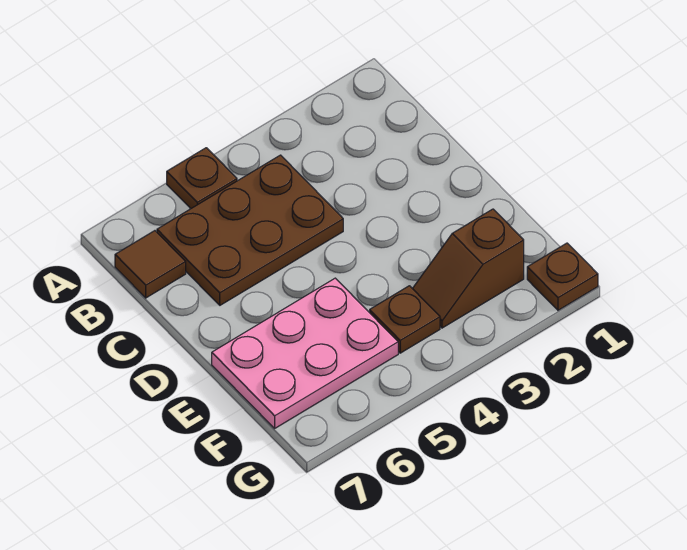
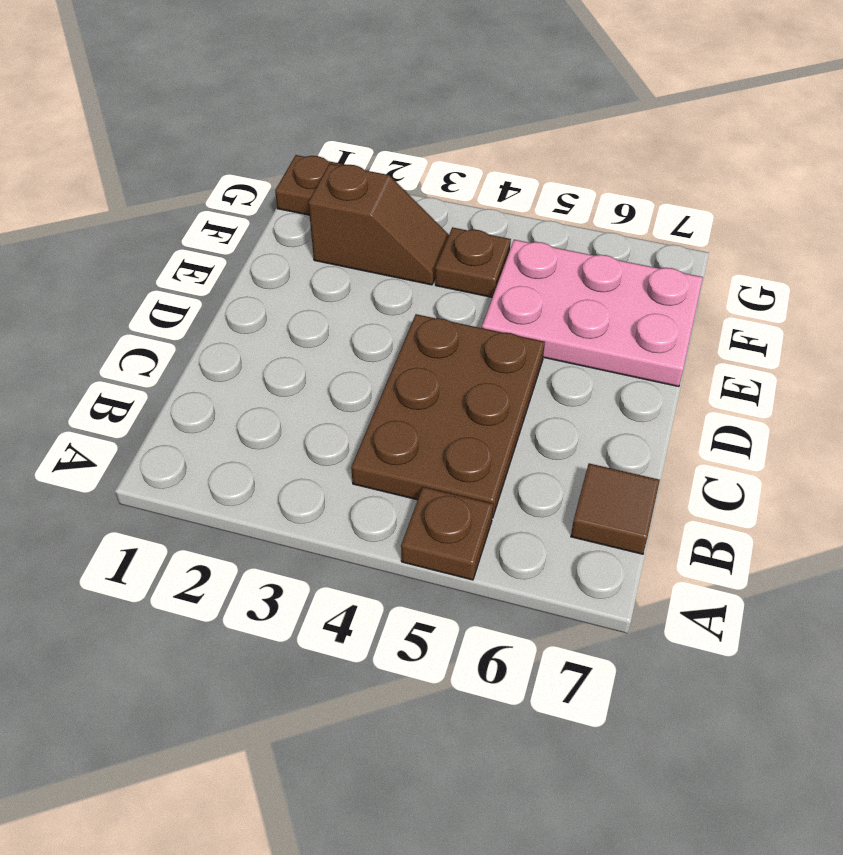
brown plate B4:C6 level 1 -> brown plate B4:D5 level 1

